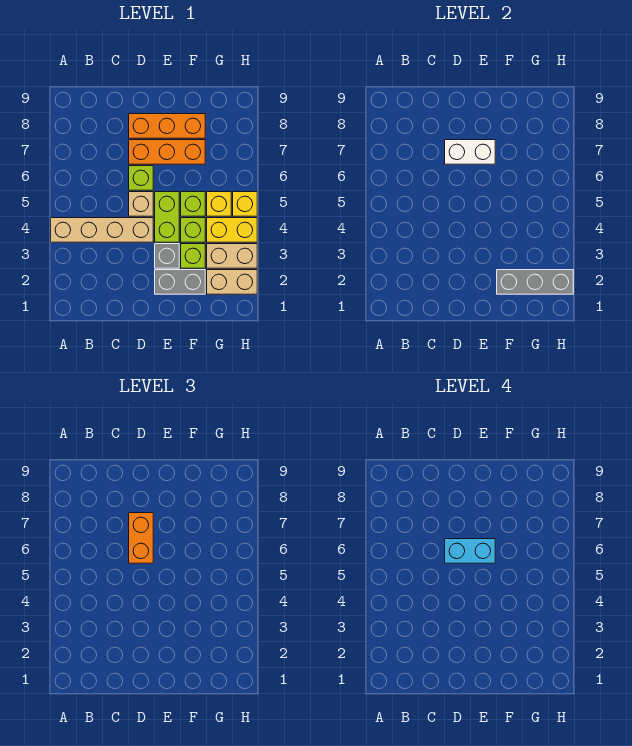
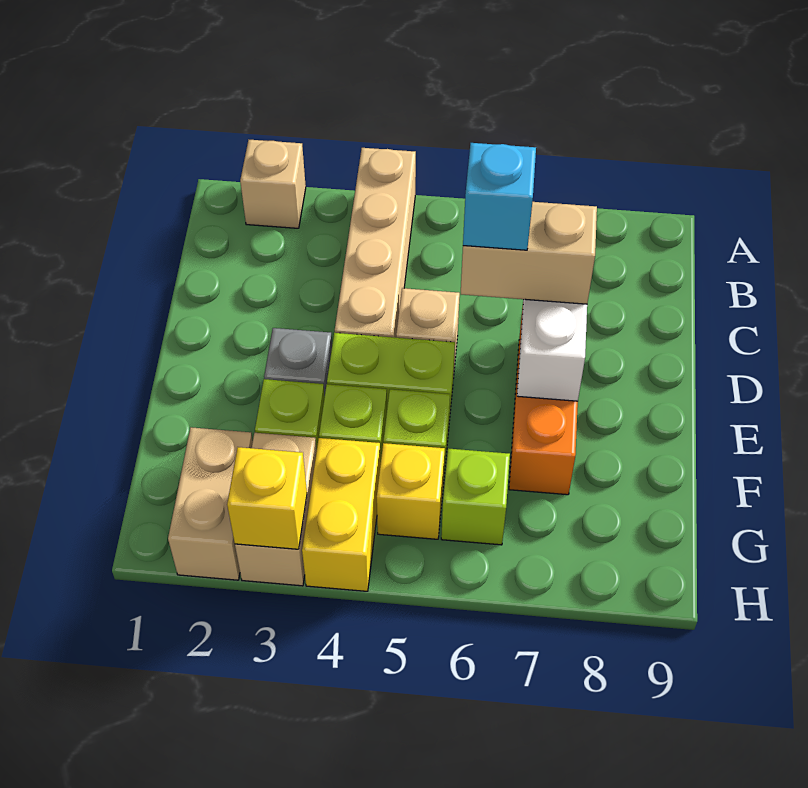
none -> tan brick A2 level 1
lime brick D6 level 1 -> lime brick G6 level 1
orange brick D6:D7 level 3 -> tan brick D6:D7 level 3
cyan brick D6:E6 level 4 -> cyan brick D6 level 4
orange brick D8:F8 level 1 -> none
grey brick E2:F2 level 1 -> none
grey brick F2:H2 level 2 -> none
yellow brick H5 level 1 -> yellow brick H3 level 2

